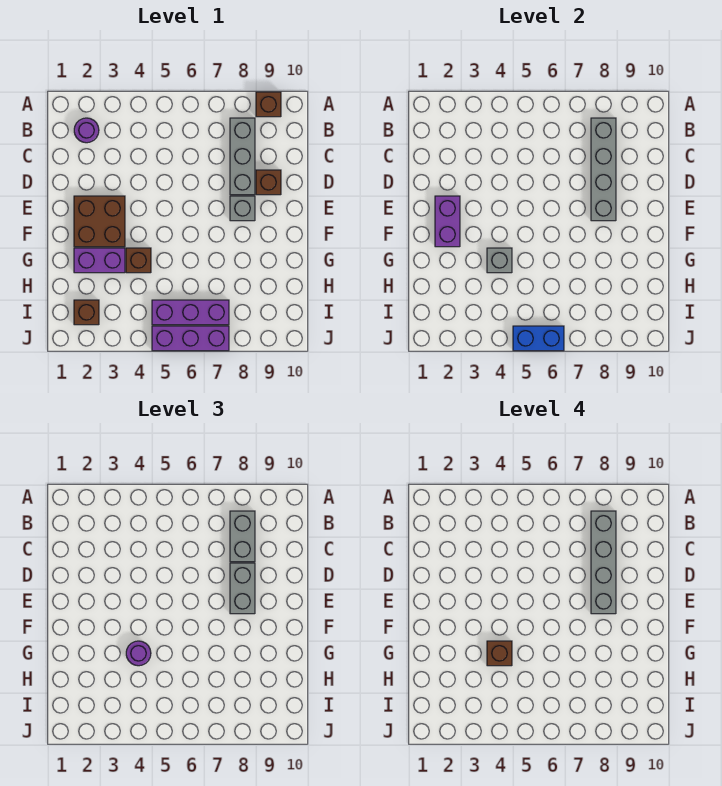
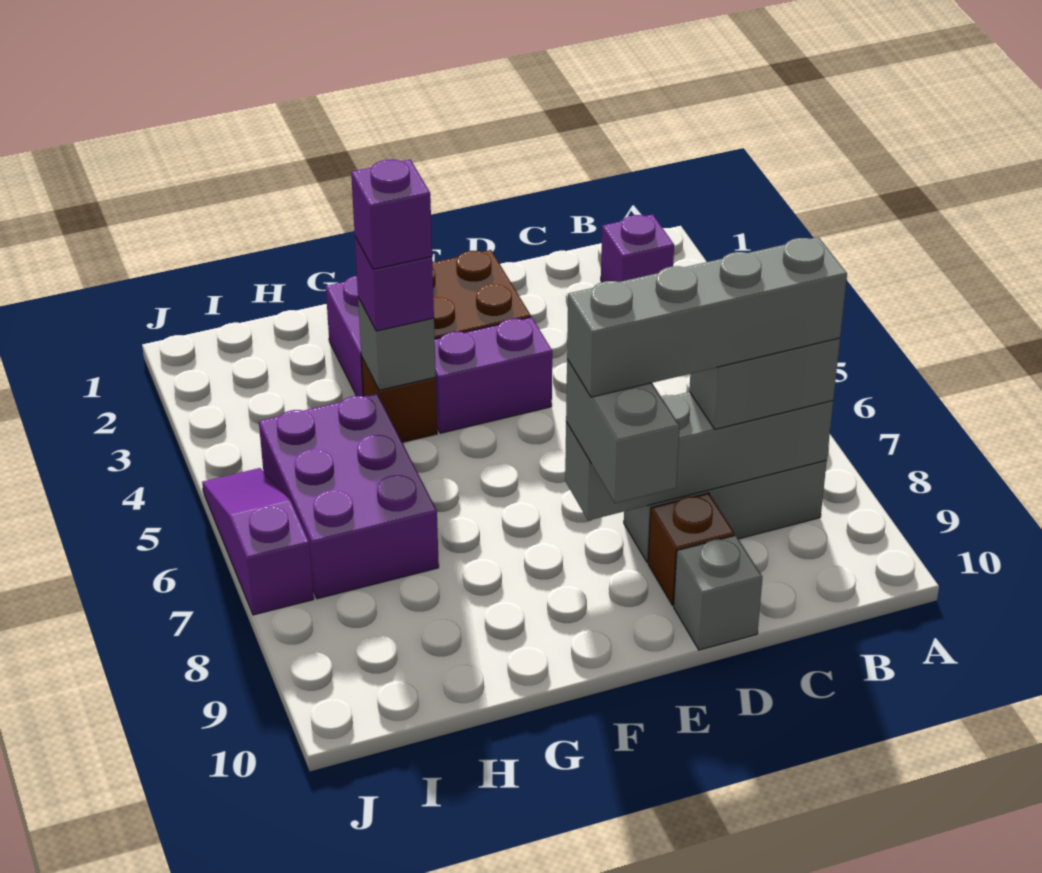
brown brick A9 level 1 -> none
purple round brick B2 level 1 -> purple brick B2 level 1
grey brick D8:E8 level 3 -> grey brick E8:E9 level 3
purple brick E2:F2 level 2 -> purple brick E4:F4 level 1
grey brick E8 level 1 -> grey brick D10 level 1
purple round brick G4 level 3 -> purple brick G4 level 3
brown brick G4 level 4 -> purple brick G4 level 4
brown brick I2 level 1 -> none
purple brick I5:I7 level 1 -> purple brick H5:I7 level 1
purple brick J5:J7 level 1 -> purple slope J5:J7 level 1 top 7
blue brick J5:J6 level 2 -> none

